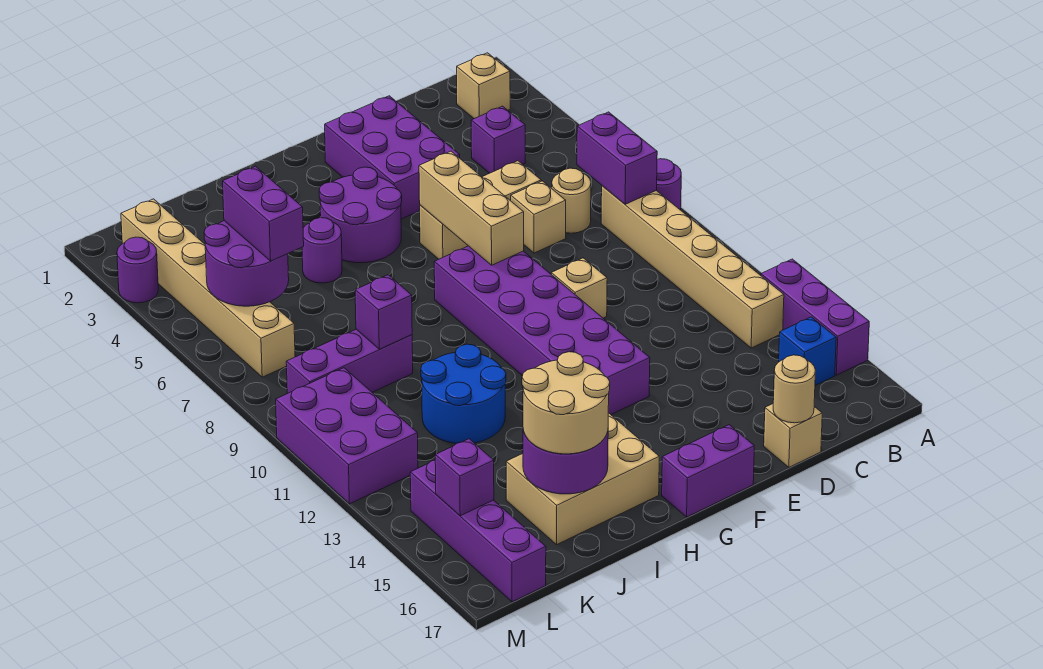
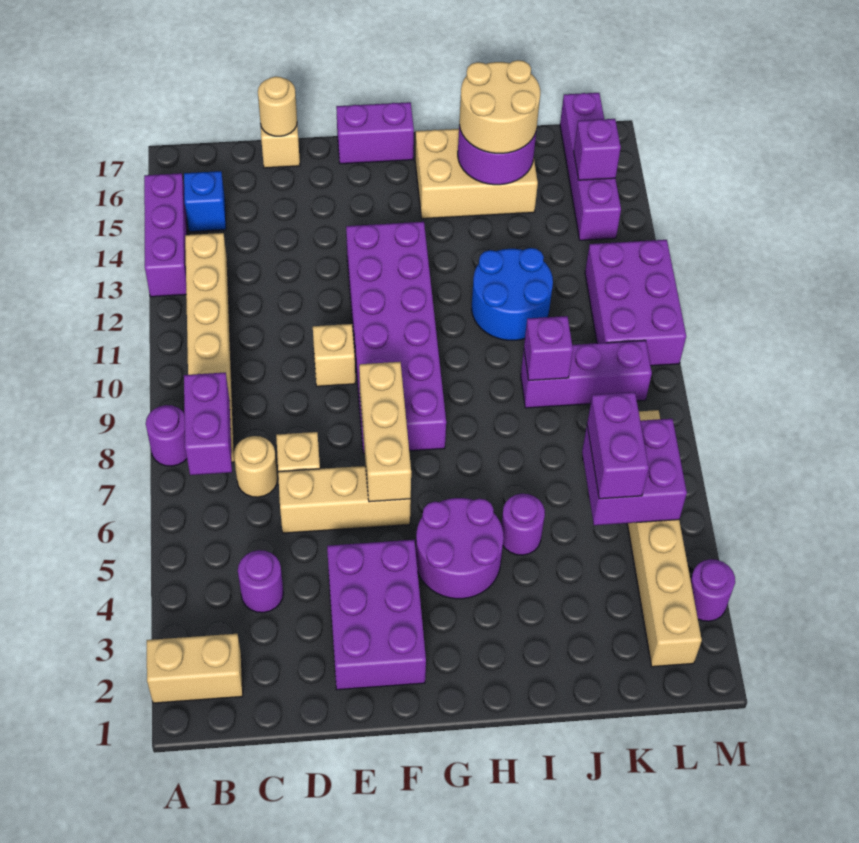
tan brick B2 level 1 -> tan brick A2:B2 level 1
purple brick C4 level 1 -> purple round brick C4 level 1
purple round brick K5:L6 level 2 -> purple brick K5:L6 level 2

